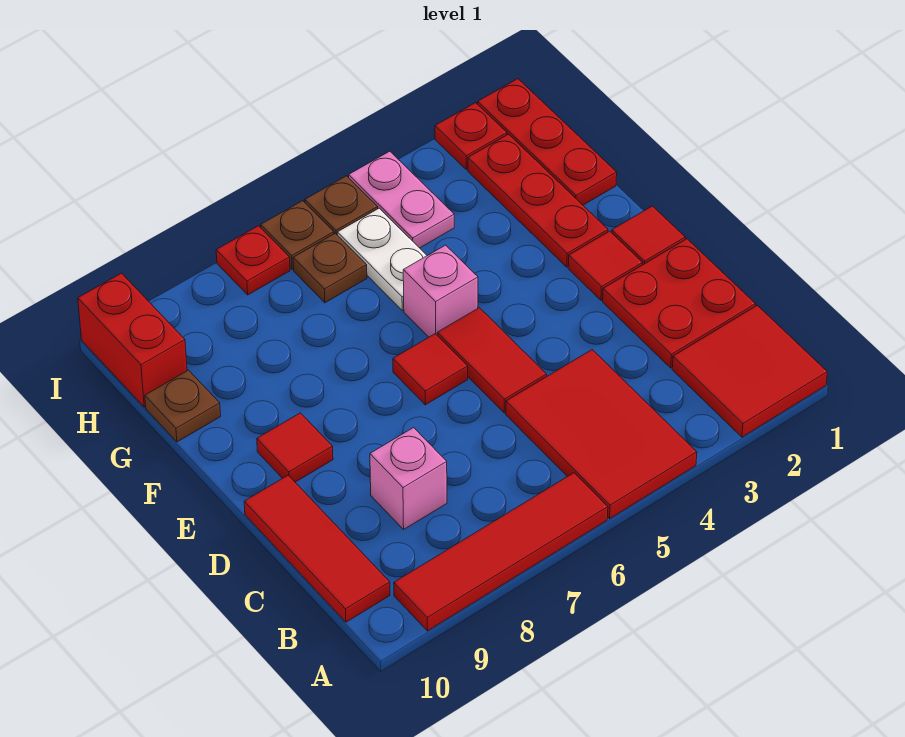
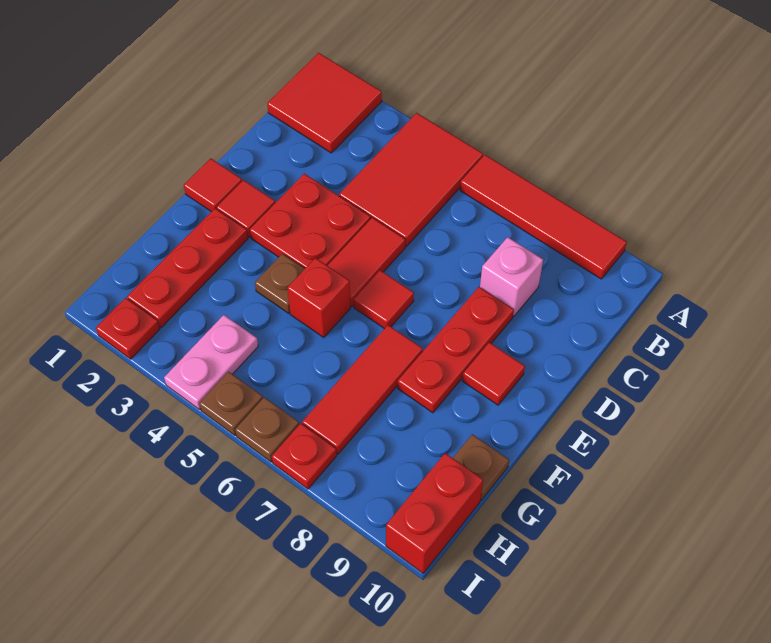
red tile B10:D10 level 1 -> red tile F7:H7 level 1
red plate C1:D2 level 1 -> red plate D3:E4 level 1
pink brick F5 level 1 -> red brick F5 level 1
red plate G1:I1 level 1 -> red plate D8:F8 level 1
white plate G5:H5 level 1 -> none
brown plate H6 level 1 -> brown plate F4 level 1

